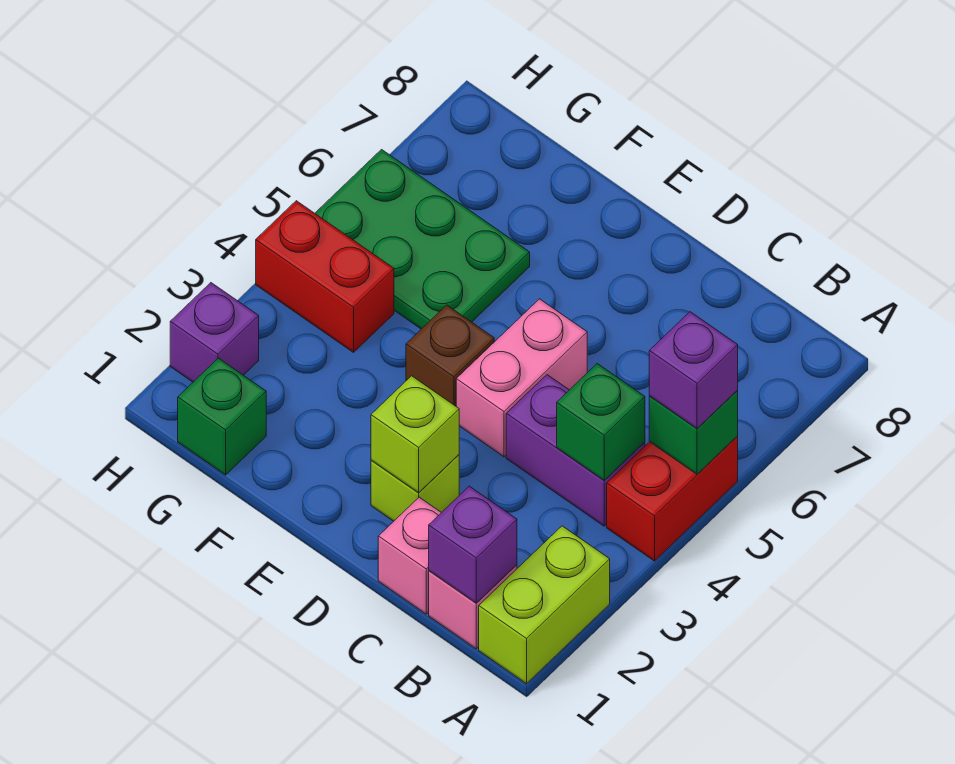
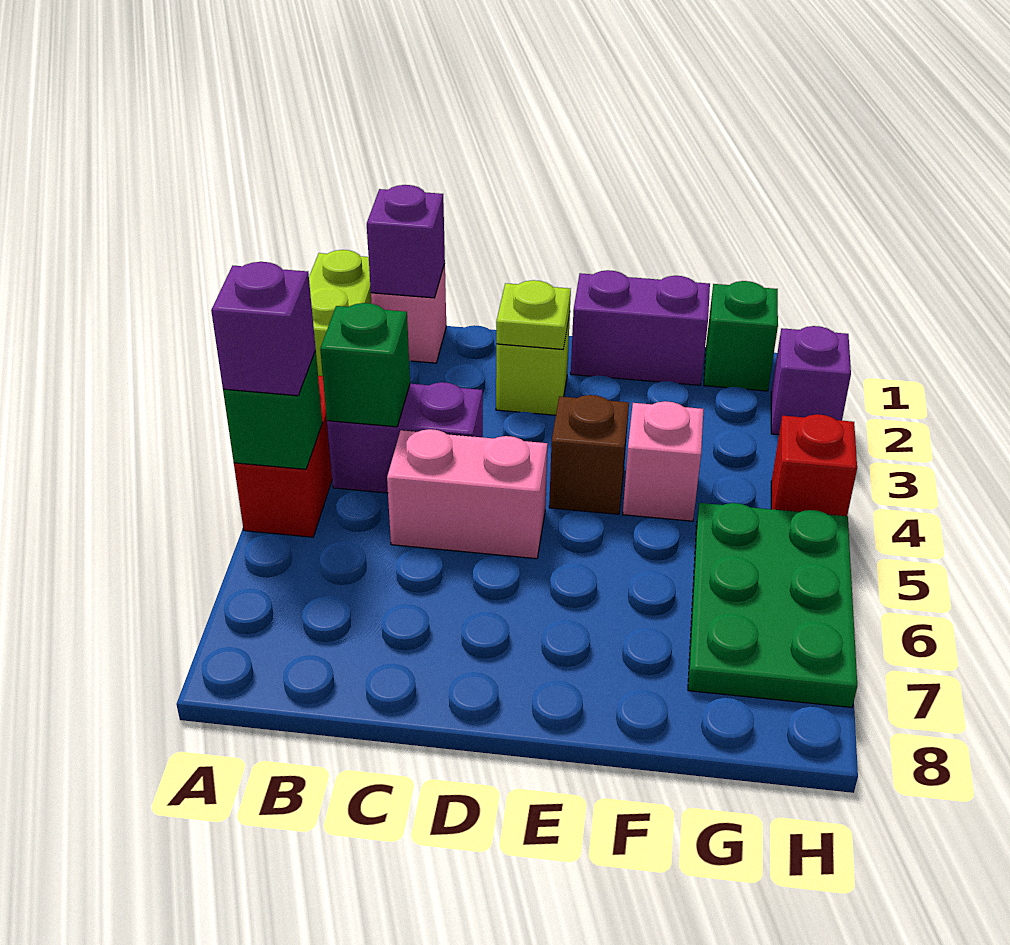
pink brick C1 level 1 -> pink brick F4 level 1
lime brick D2 level 2 -> lime plate D2 level 2
pink brick D4:D5 level 1 -> pink brick C5:D5 level 1
none -> purple brick E1:F1 level 1
green plate F5:H6 level 1 -> green plate G5:H7 level 1
red brick G4:H4 level 1 -> red brick H4 level 1

